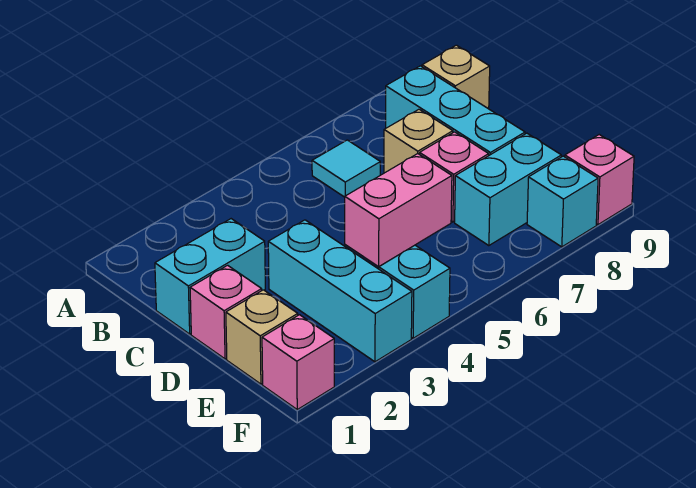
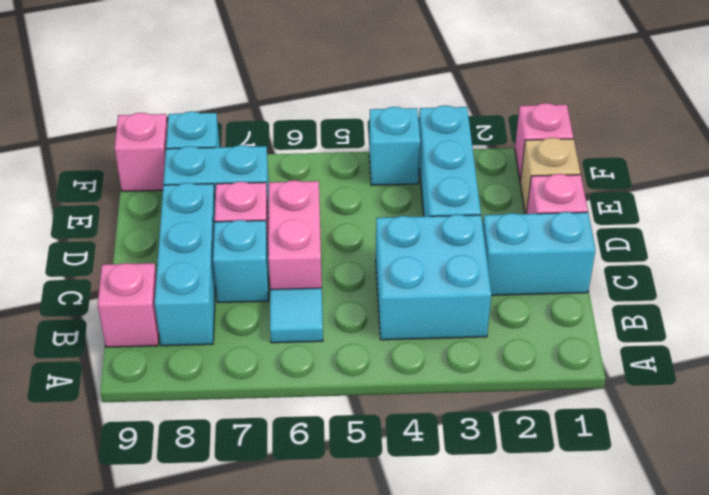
none -> cyan brick B3:C4 level 1
tan brick B9 level 1 -> pink brick B9 level 1
tan brick C7 level 1 -> cyan brick C7 level 1
pink brick D5:D6 level 1 -> pink brick C6:D6 level 1

